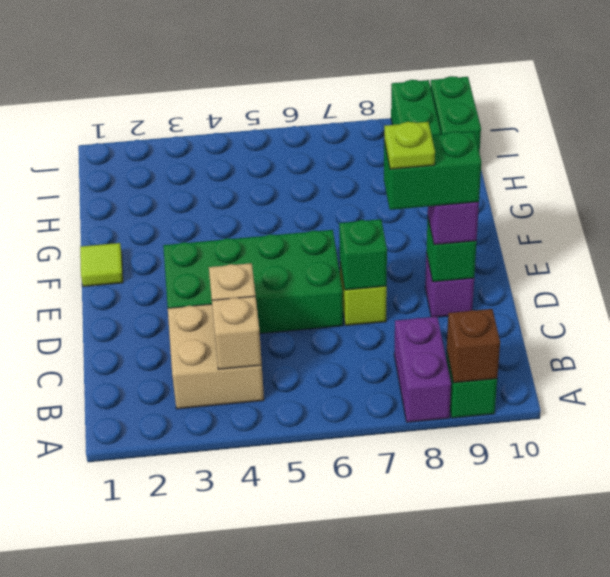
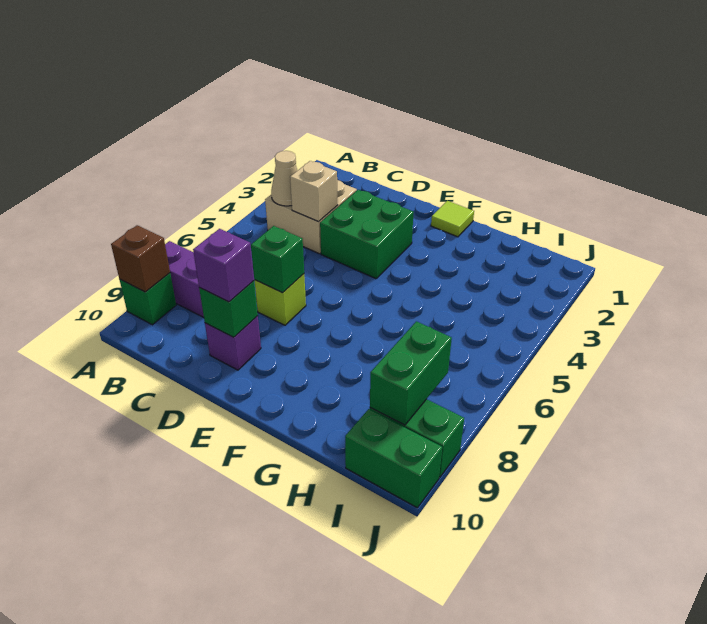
tan brick B4 level 2 -> tan cone B4 level 2
green brick D3:E6 level 1 -> green brick D3:E4 level 1
green brick D8:D9 level 4 -> green brick I8:I9 level 2
lime plate D8 level 5 -> none

